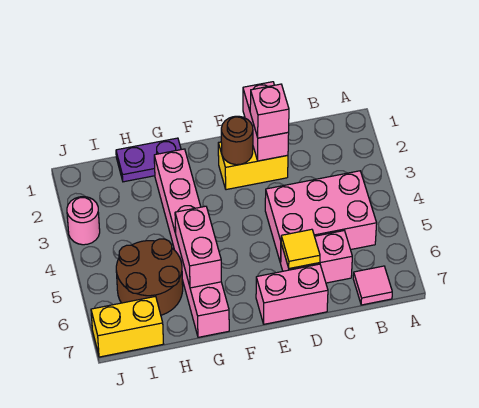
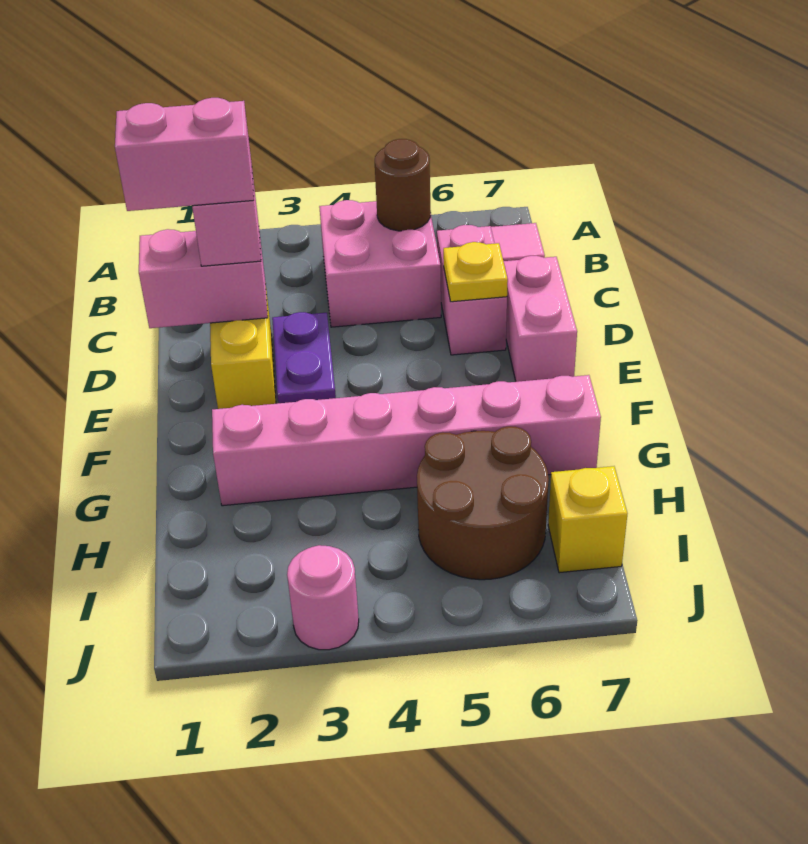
pink brick B4:D5 level 1 -> pink brick B4:C5 level 1
yellow tile D6 level 2 -> yellow plate D6 level 2
brown round brick E2 level 2 -> brown round brick B5 level 2
purple plate G1:H1 level 1 -> purple plate D3:E3 level 1
pink brick G5:G6 level 2 -> pink brick D1:D2 level 4
yellow brick I7:J7 level 1 -> yellow brick I7 level 1

